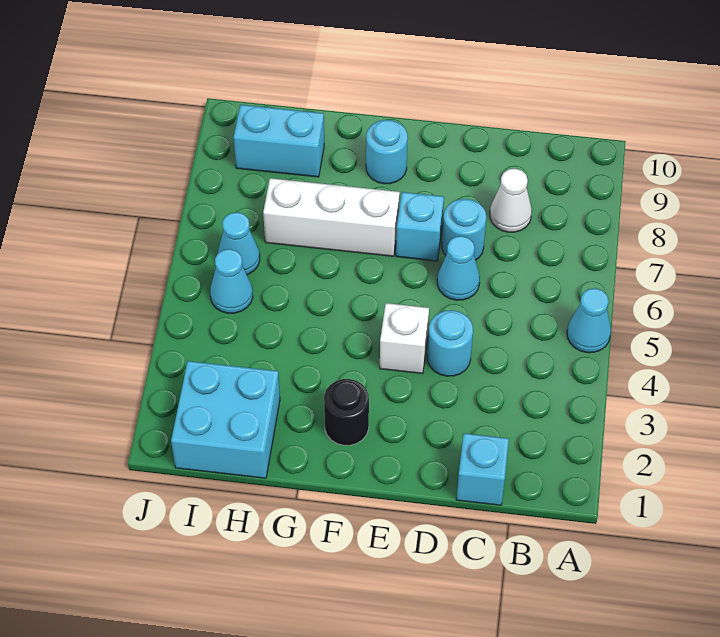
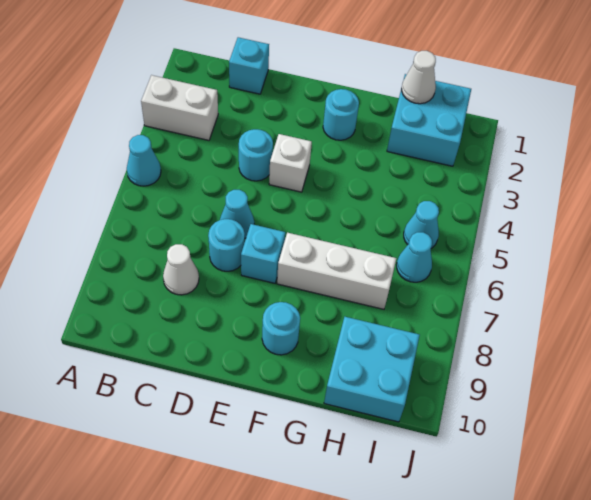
none -> white brick A3:B3 level 1
black round brick F2 level 1 -> cyan round brick F2 level 1
none -> white cone H1 level 2
cyan brick H9:I9 level 1 -> cyan brick H9:I10 level 1

